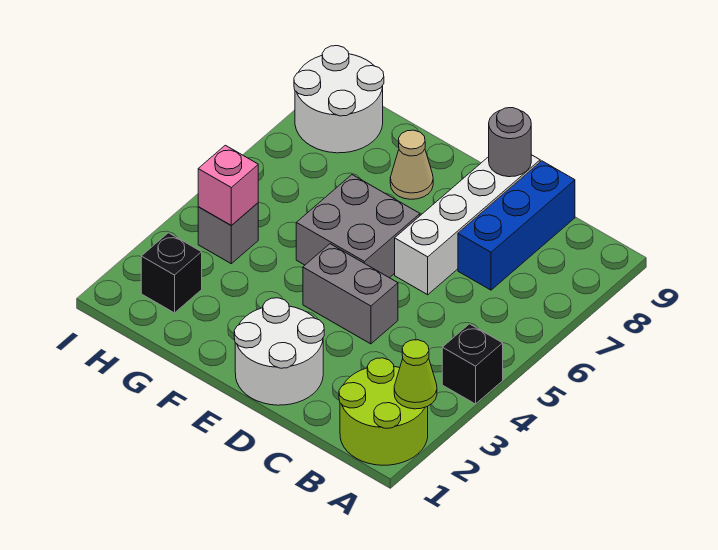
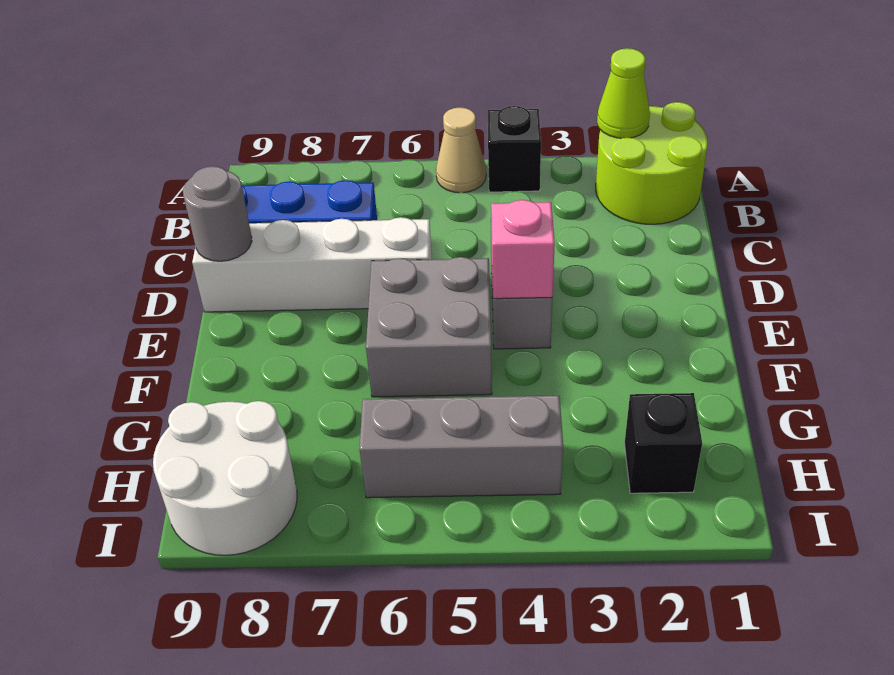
white round brick D1:E2 level 1 -> none
tan cone F8 level 1 -> tan cone A5 level 1
grey brick H4 level 1 -> grey brick H4:H6 level 1
pink brick H4 level 2 -> pink brick E4 level 2

